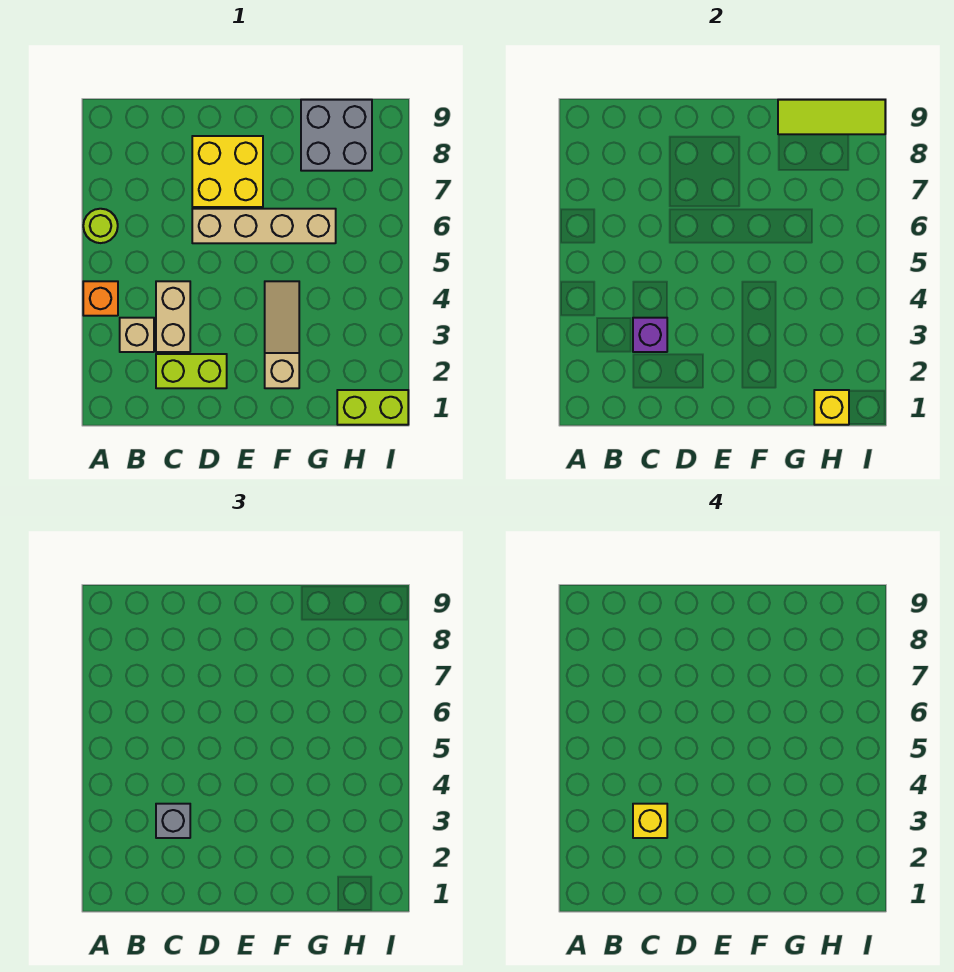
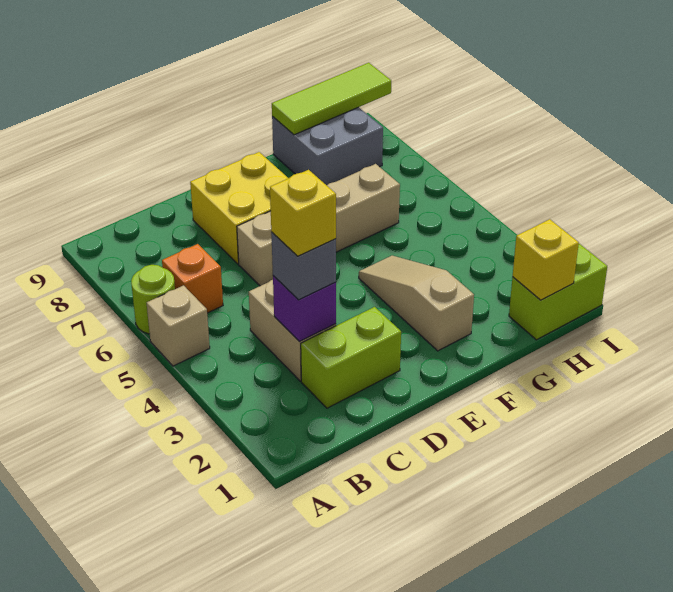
orange brick A4 level 1 -> orange brick B6 level 1
tan brick B3 level 1 -> tan brick A5 level 1

